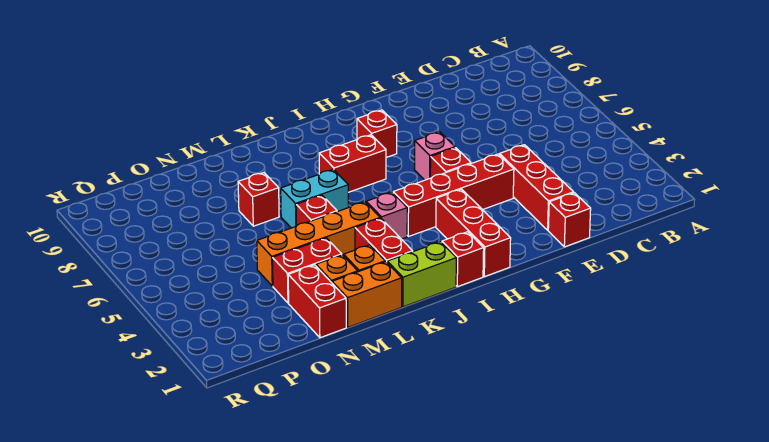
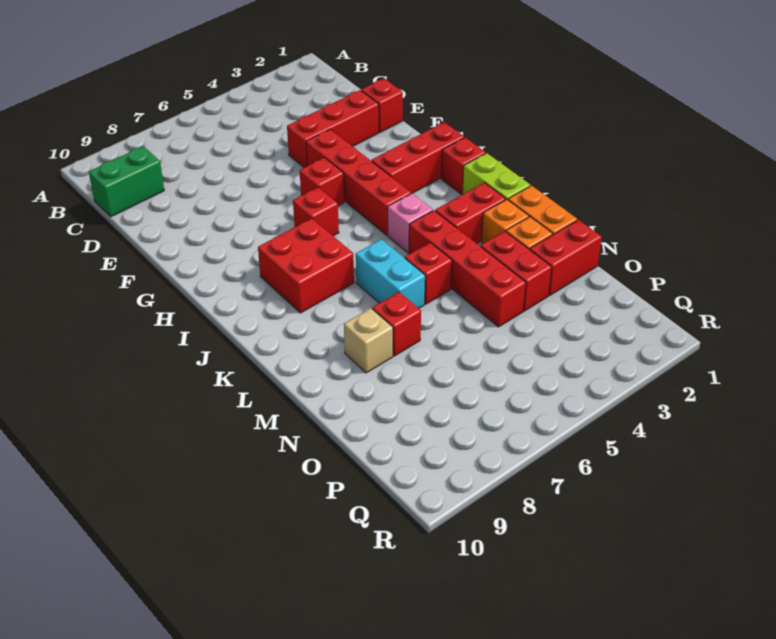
none -> green brick C9:C10 level 1
pink brick G6 level 1 -> none
red brick H8 level 1 -> red brick H6 level 1
red brick I7:J7 level 1 -> red brick I7:J8 level 1
orange brick K4:N4 level 1 -> red brick K4:N4 level 1
none -> tan brick M8 level 1

